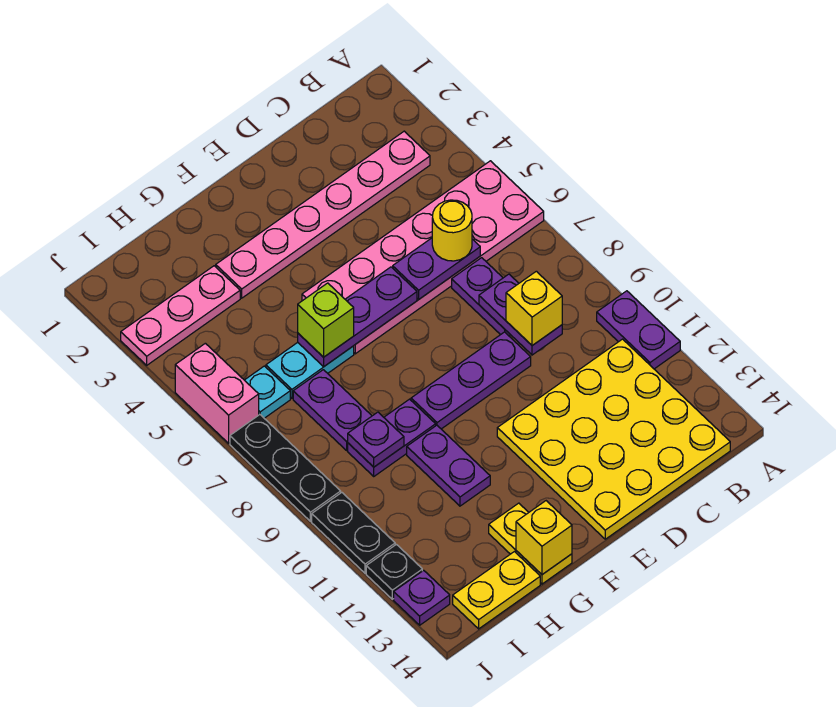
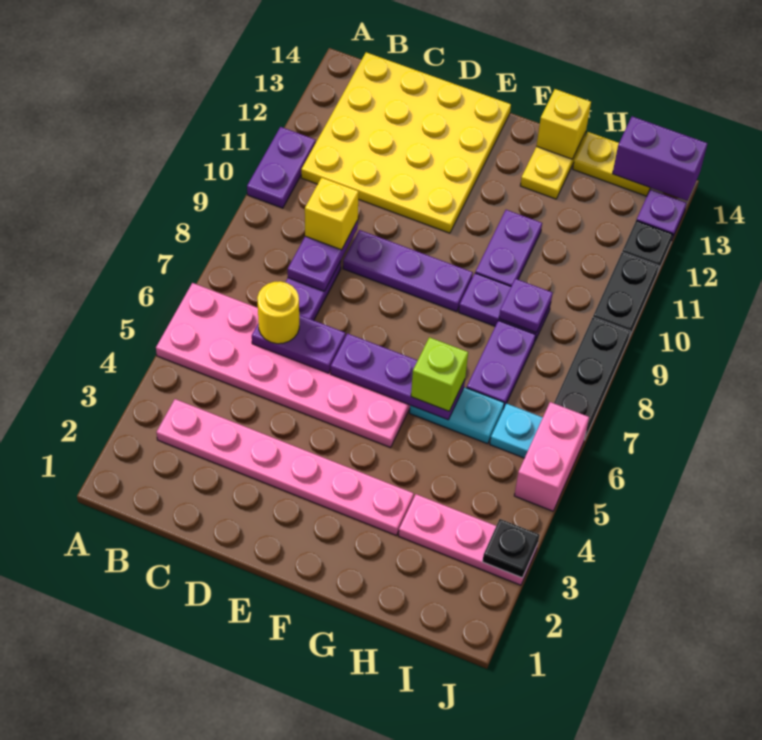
none -> purple brick I14:J14 level 2
none -> black plate J3 level 2

